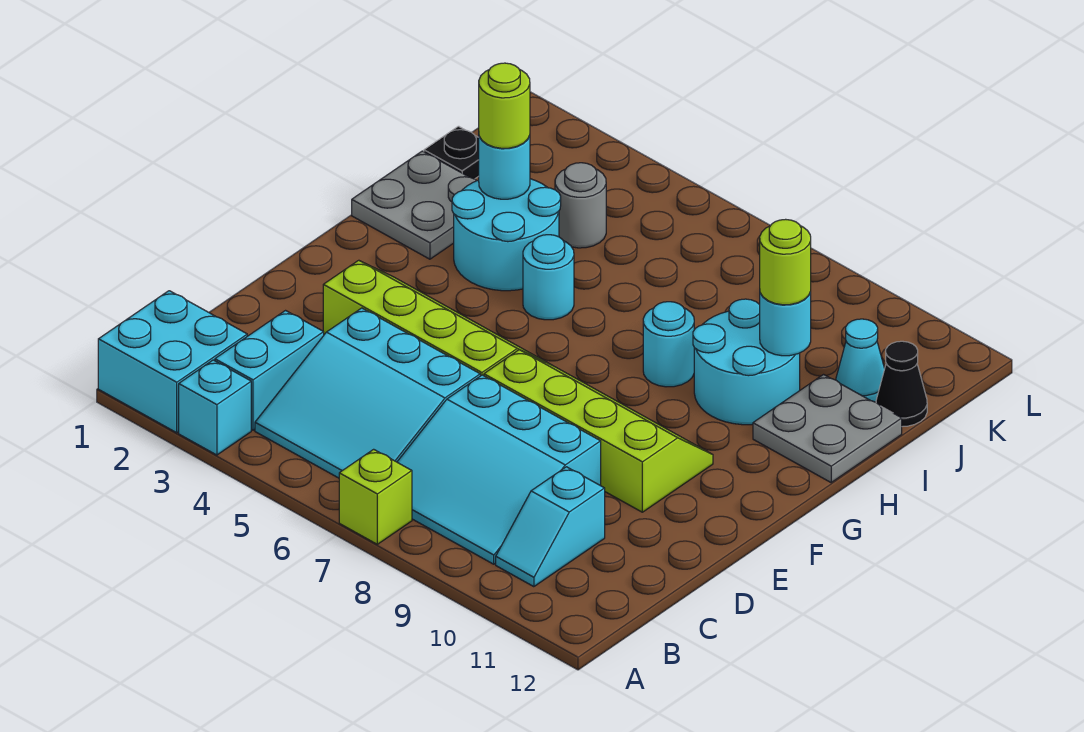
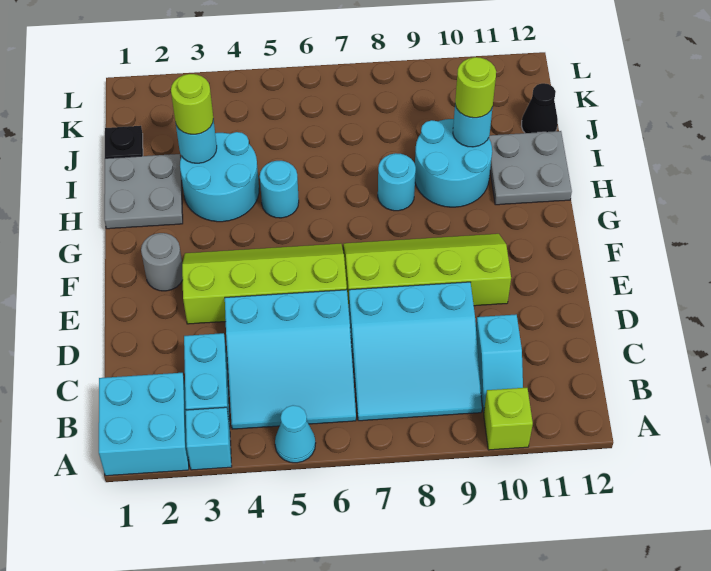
lime brick A7 level 1 -> lime brick A10 level 1
grey round brick J4 level 1 -> grey round brick F2 level 1
cyan cone J11 level 1 -> cyan cone A5 level 1

